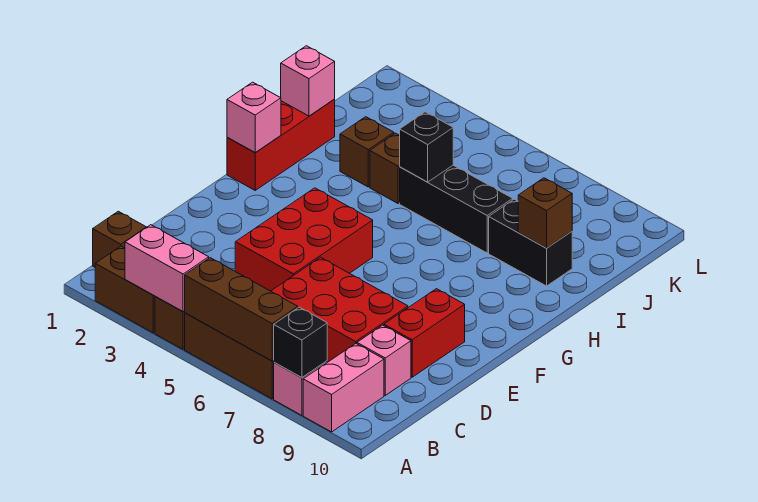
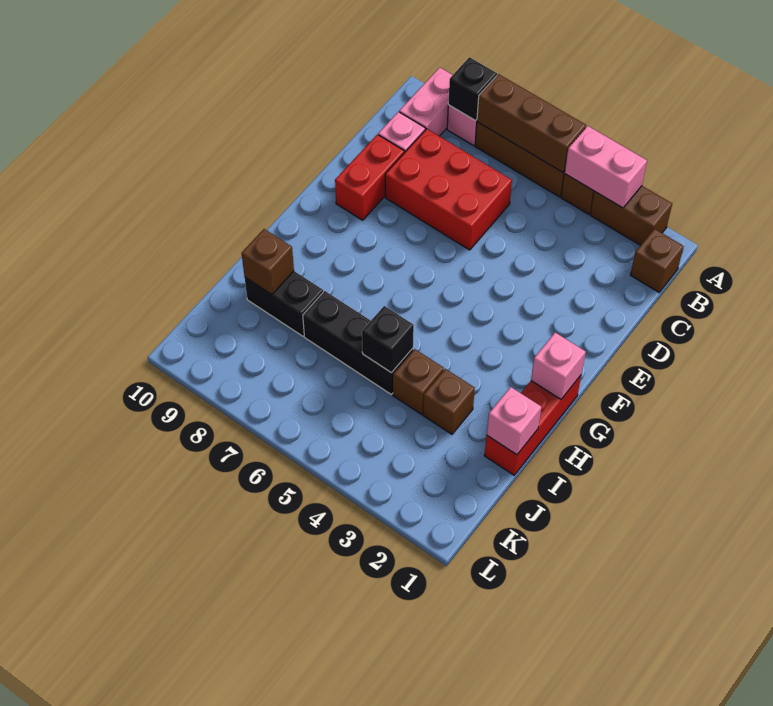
red brick D4:F5 level 1 -> none

